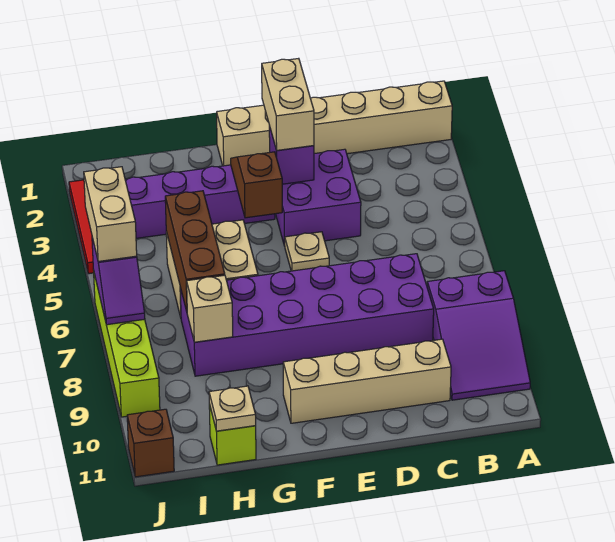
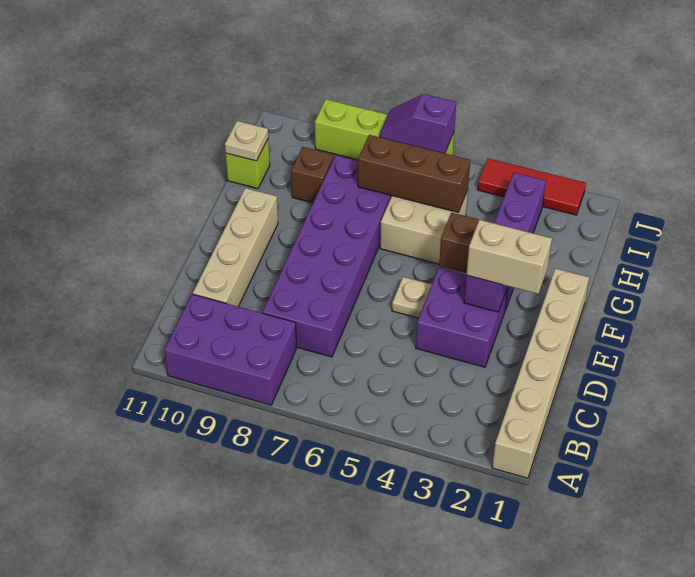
purple slope A8:B10 level 1 top 8 -> purple brick A8:B10 level 1
tan brick H8 level 2 -> none
tan brick J5:J6 level 3 -> none
brown brick J11 level 1 -> brown brick H9 level 1

